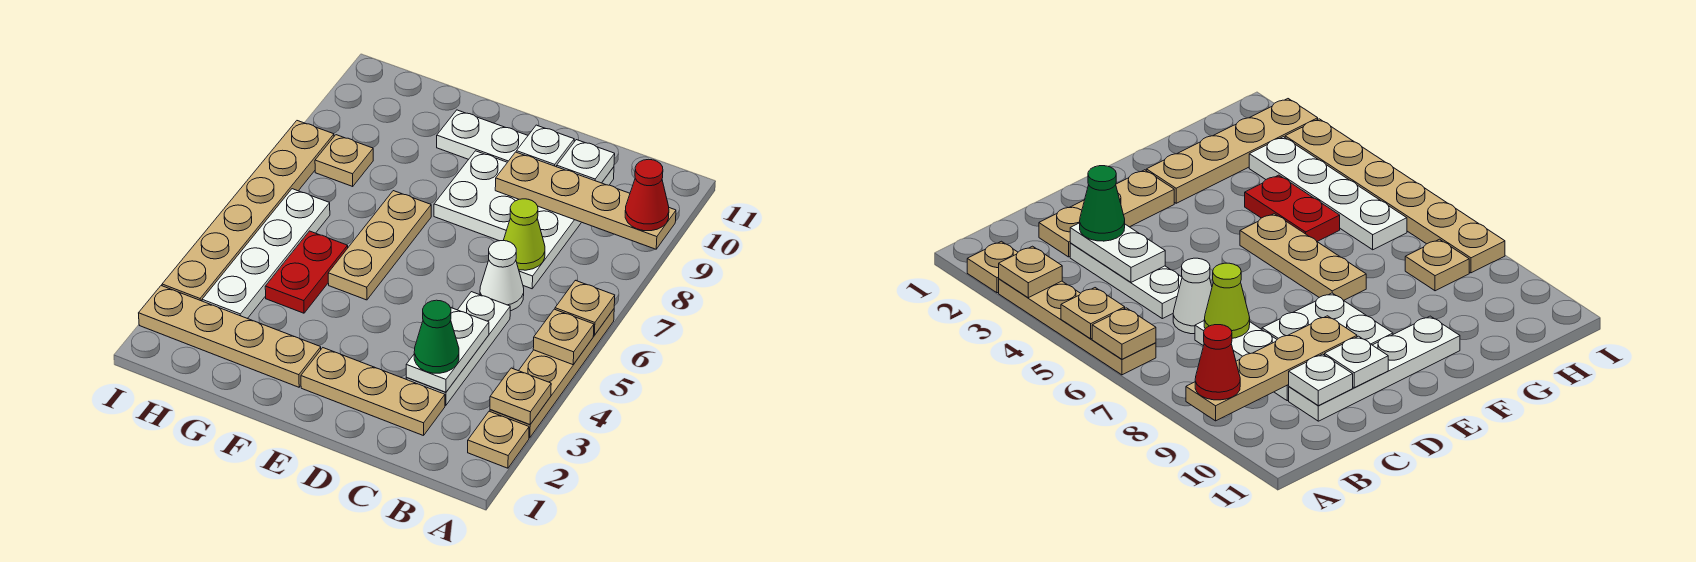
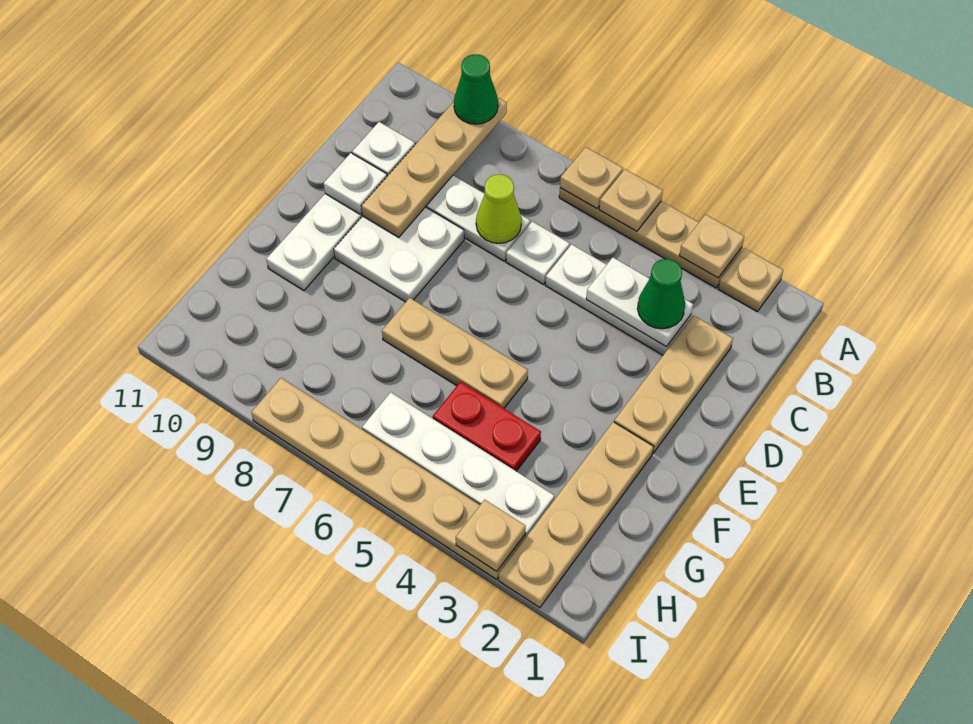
red cone A9 level 3 -> green cone A9 level 3
white cone C6 level 1 -> white plate C6 level 1
tan plate H8 level 1 -> tan plate I3 level 2

